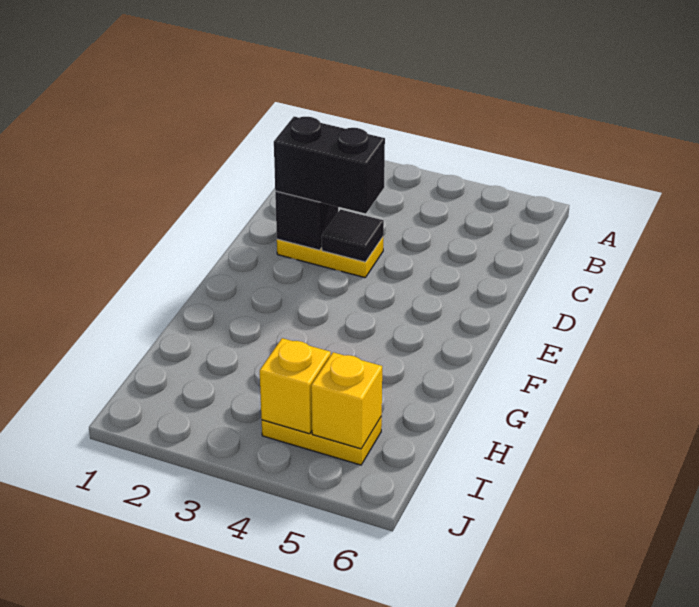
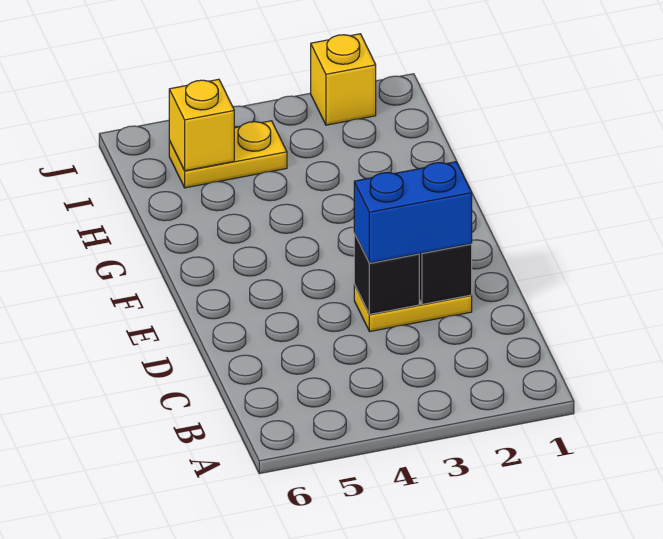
black brick D2:D3 level 3 -> blue brick D2:D3 level 3
black tile D3 level 2 -> black brick D3 level 2
yellow brick I4 level 2 -> yellow brick J2 level 1

